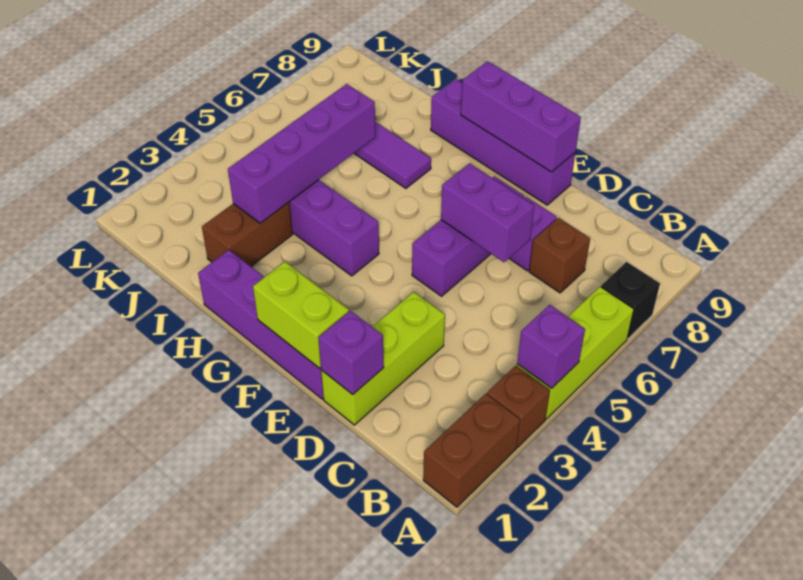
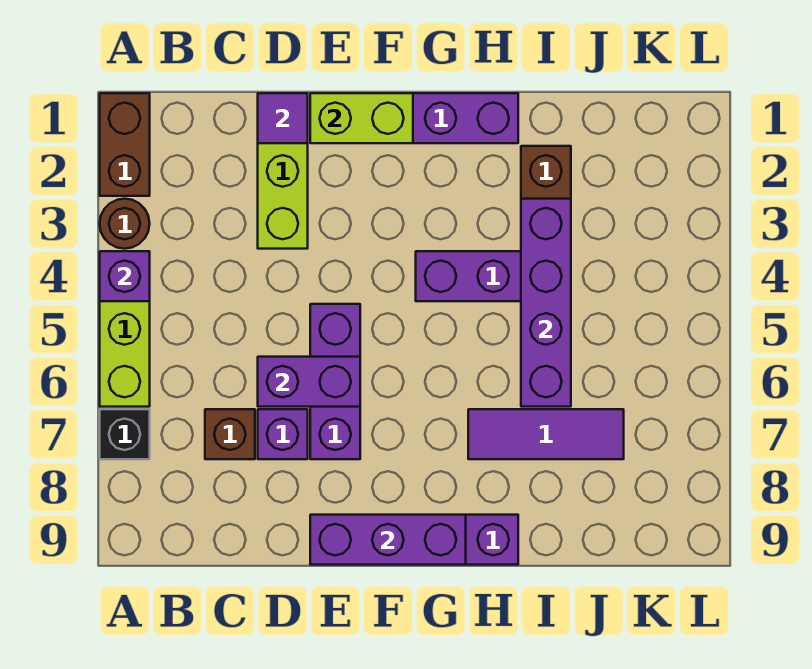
brown brick A3 level 1 -> brown round brick A3 level 1
purple brick D1 level 2 -> purple tile D1 level 2

